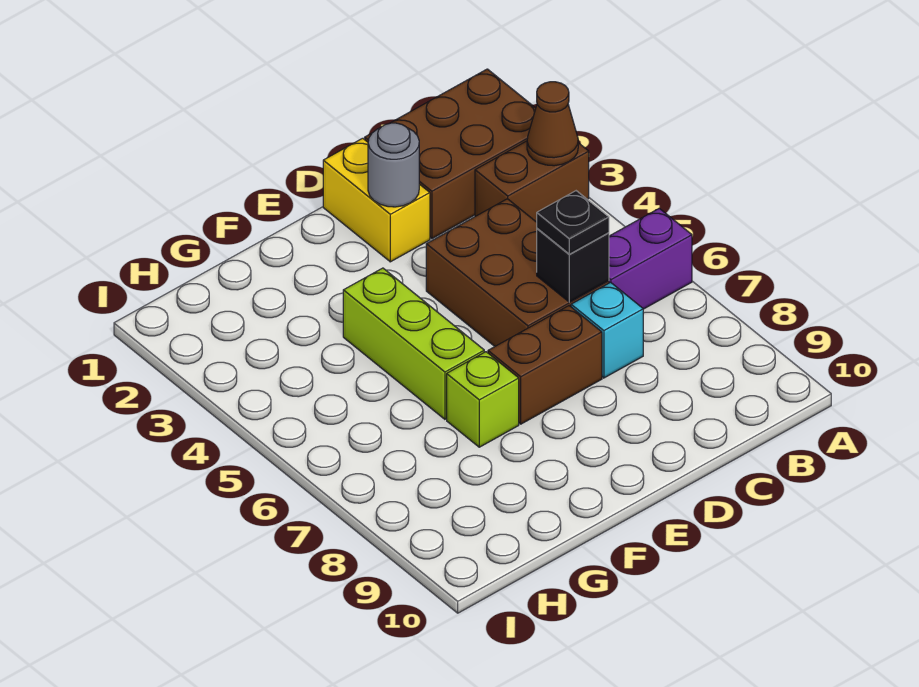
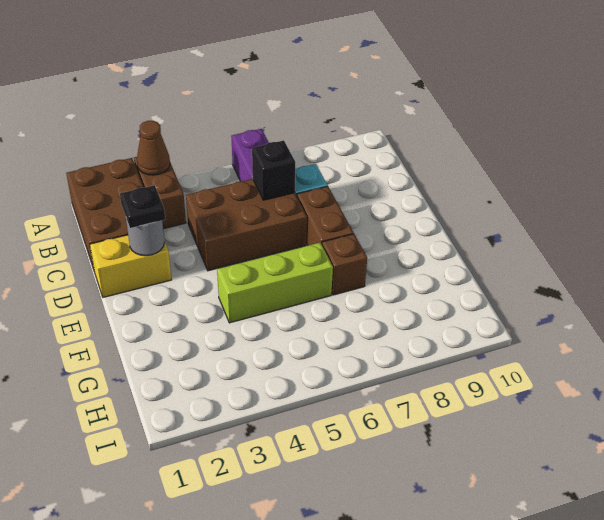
black plate C6 level 3 -> black plate D2 level 3
lime brick F7 level 1 -> brown brick F7 level 1

